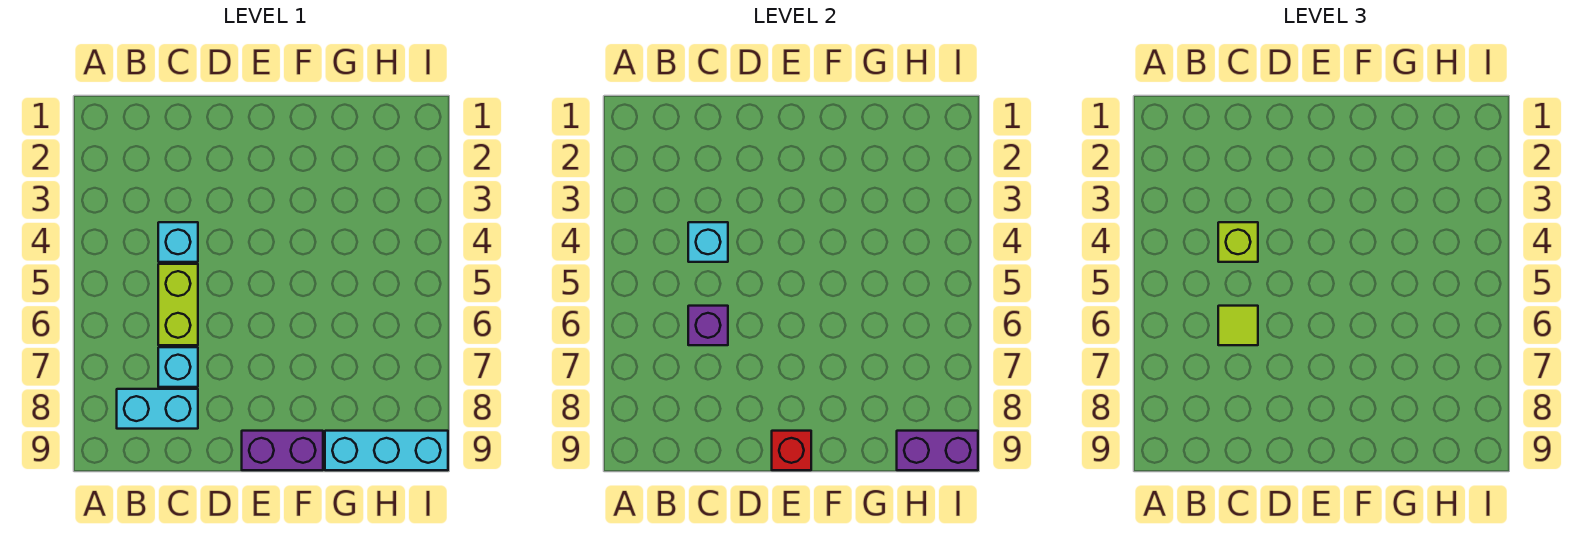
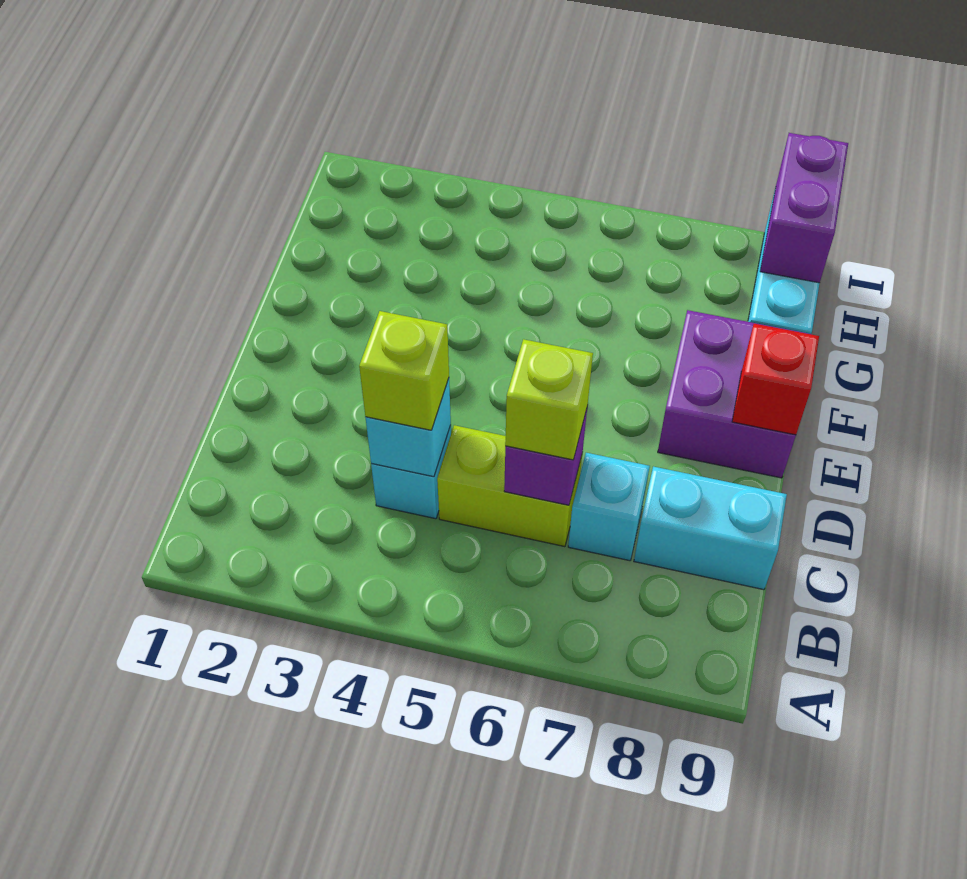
cyan brick B8:C8 level 1 -> cyan brick C8:C9 level 1
lime tile C6 level 3 -> lime brick C6 level 3
purple brick E9:F9 level 1 -> purple brick E8:F9 level 1

